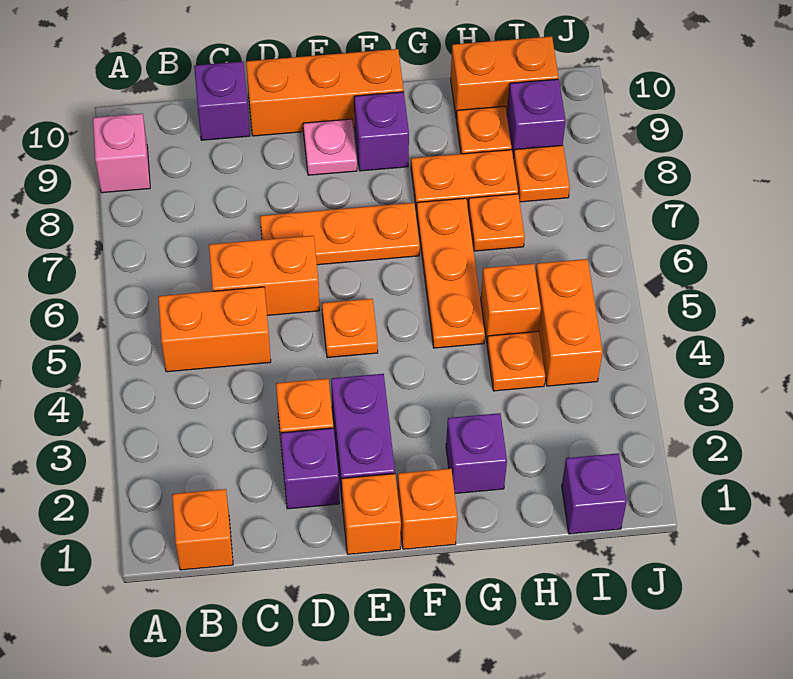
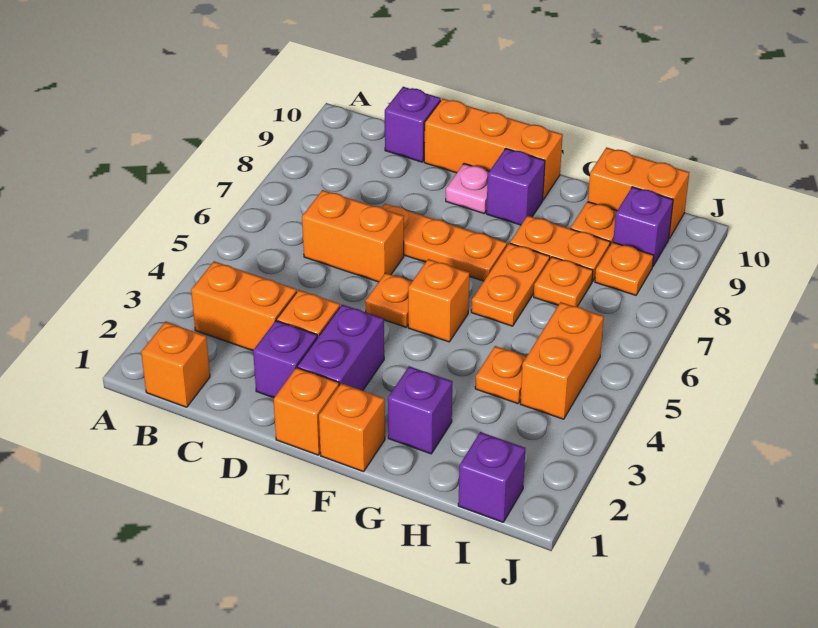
pink brick A9 level 1 -> none
orange brick B5:C5 level 1 -> orange brick B3:C3 level 1
orange plate G5:G7 level 1 -> orange plate G6:G7 level 1
orange brick H5 level 1 -> orange brick F5 level 1

